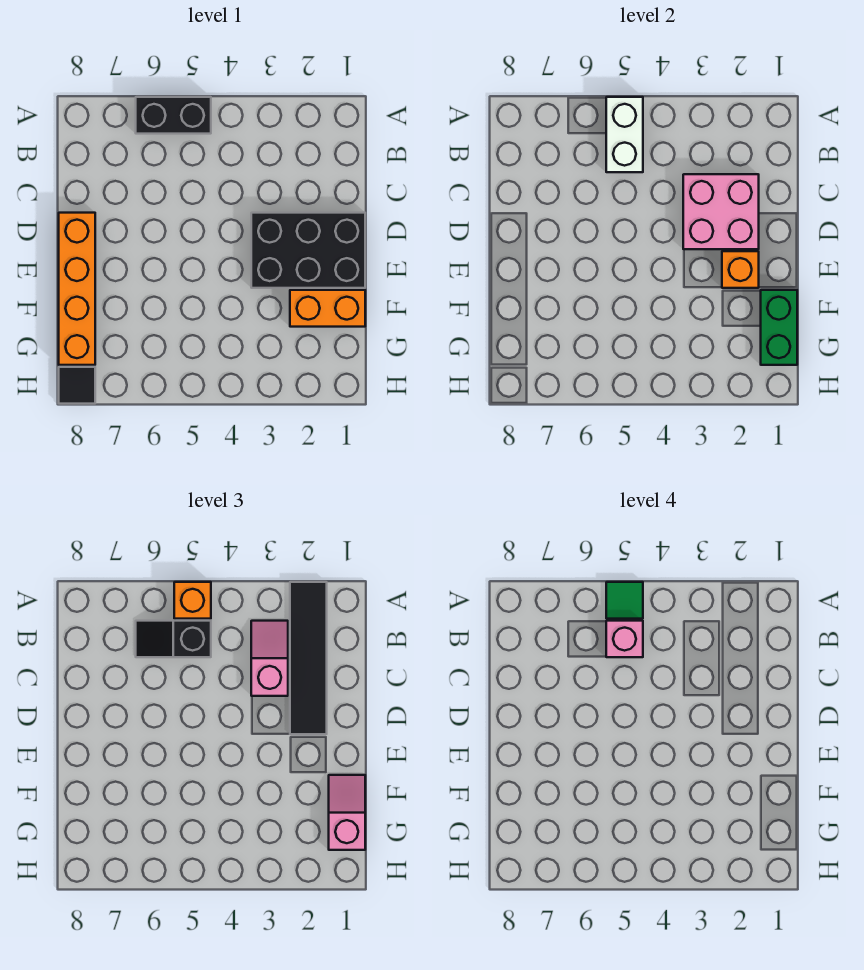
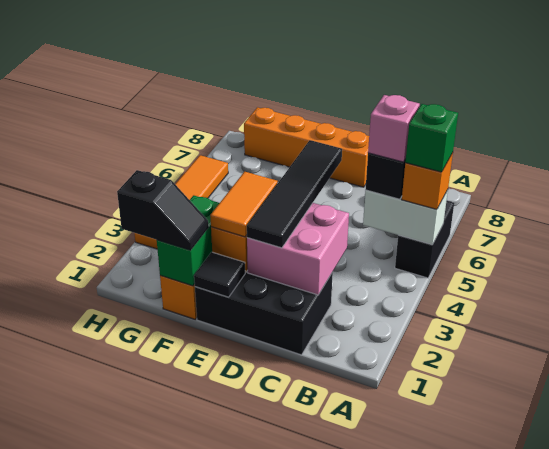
black tile A2:D2 level 3 -> black tile D2:D5 level 3
green tile A5 level 4 -> green brick A5 level 4
pink slope B3:C3 level 3 top C -> none
black brick D1:E3 level 1 -> black brick C1:E2 level 1
none -> orange tile E2:E3 level 3
green brick F1:G1 level 2 -> green brick F1:F2 level 2
pink slope F1:G1 level 3 top G -> black slope F1:G1 level 3 top G
none -> orange tile H3:H6 level 1
black tile H8 level 1 -> black tile E1 level 2

